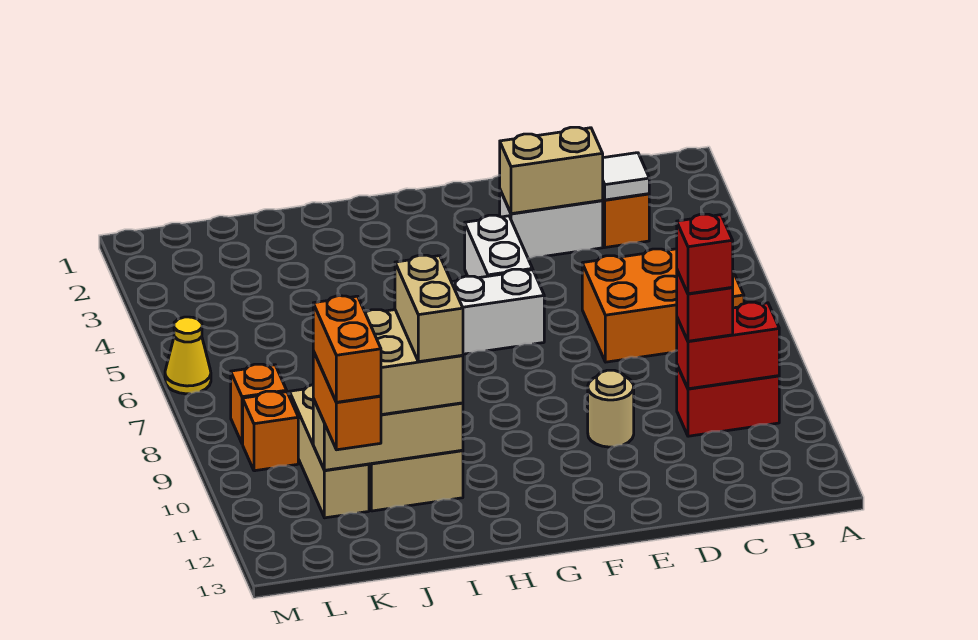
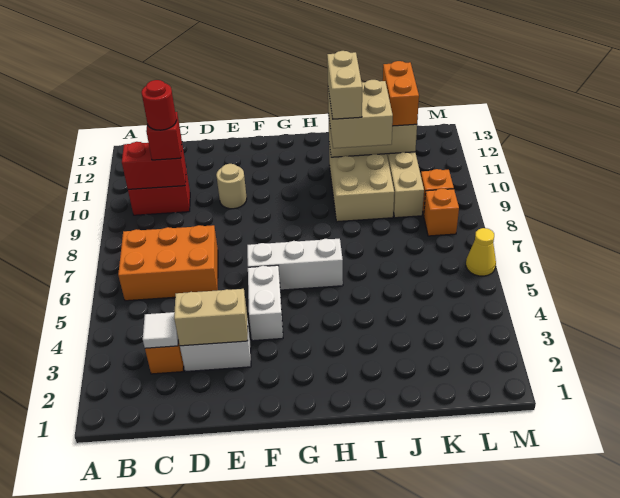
red brick C10 level 4 -> red round brick C10 level 4
orange brick K11:K12 level 4 -> none

